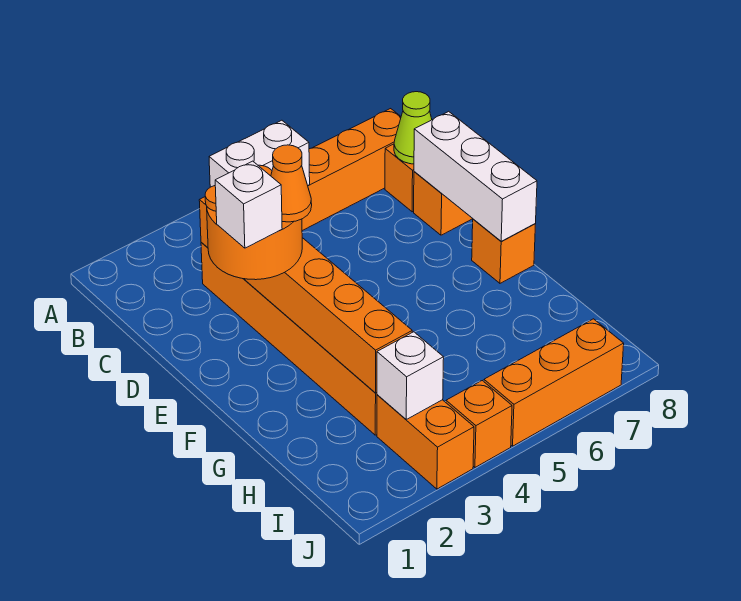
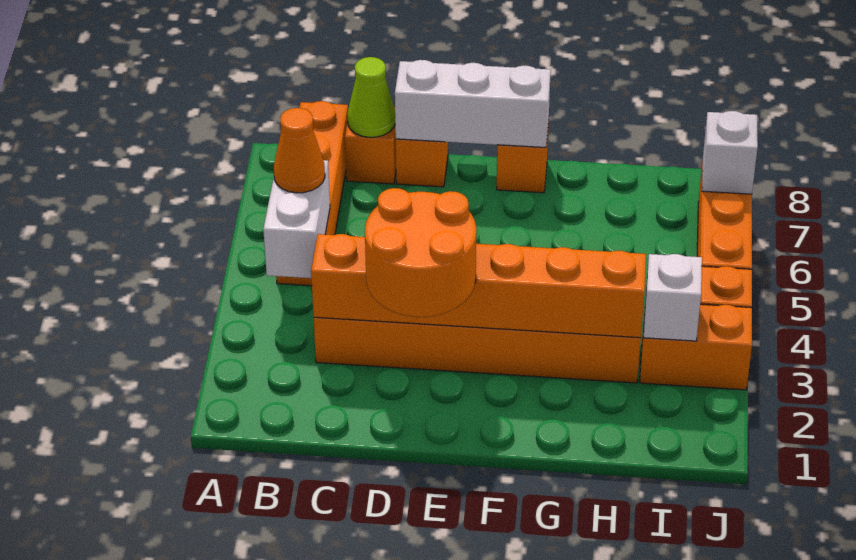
white brick E2 level 4 -> white brick J7 level 2
orange cone E3 level 4 -> orange cone B5 level 3

